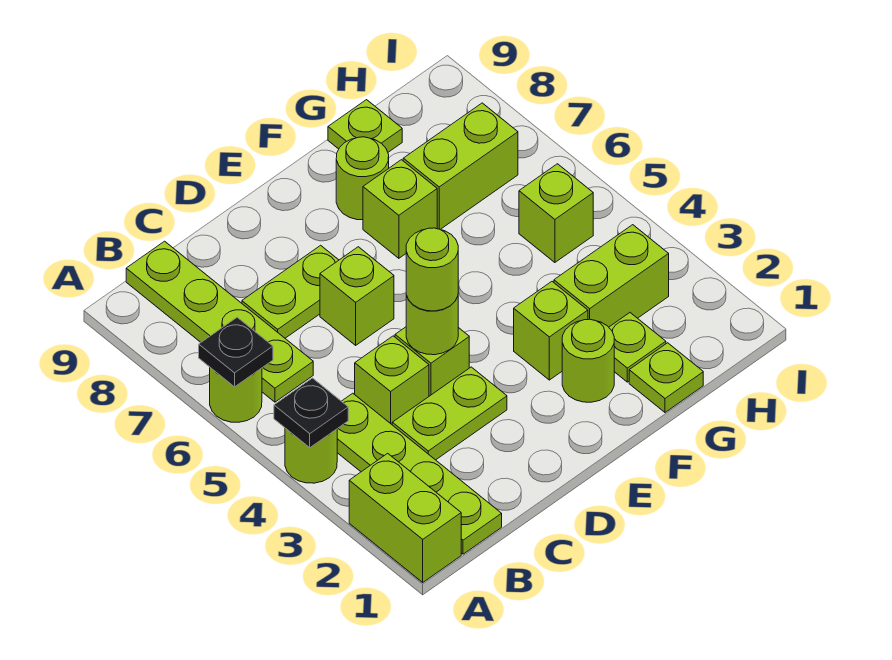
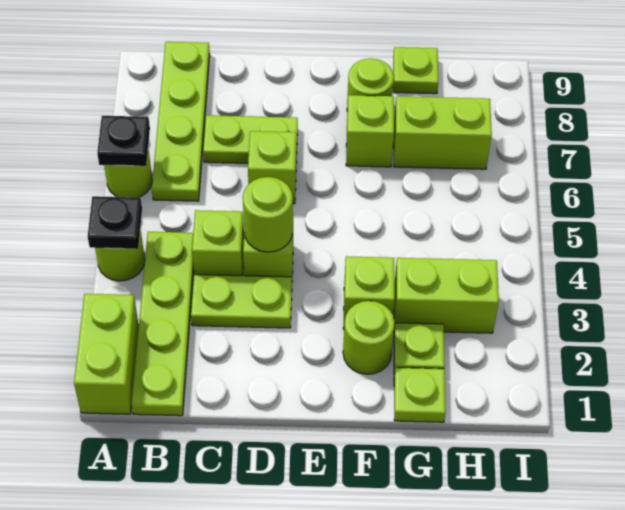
lime round brick D4 level 3 -> none
lime brick H5 level 1 -> none

